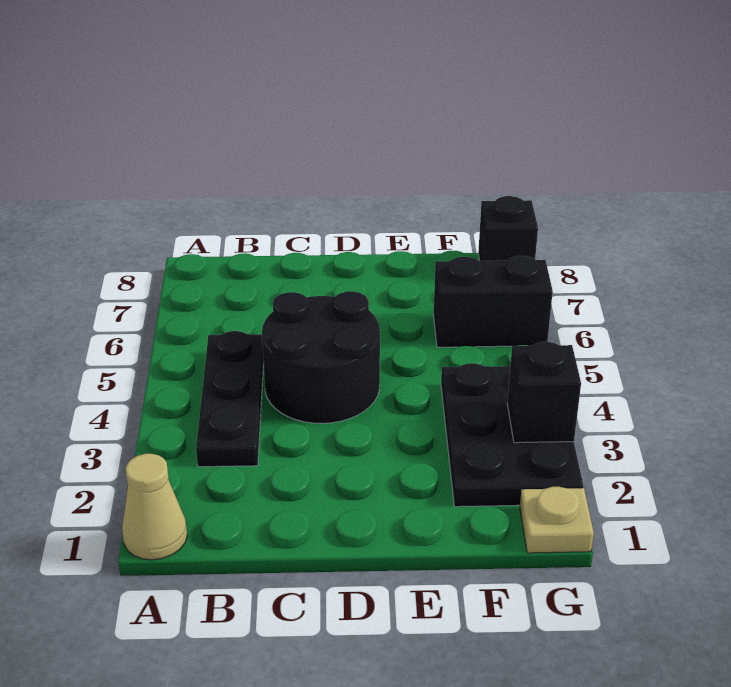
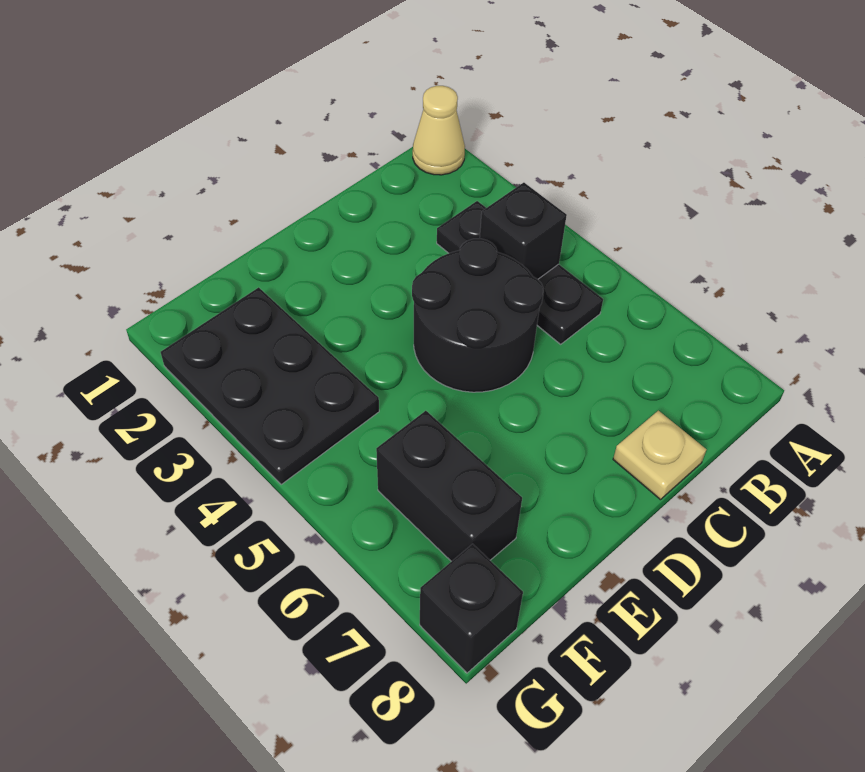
black brick F6:G6 level 1 -> black brick F6:F7 level 1
tan plate G1 level 1 -> tan plate C8 level 1
black brick G3 level 2 -> black brick B4 level 2

